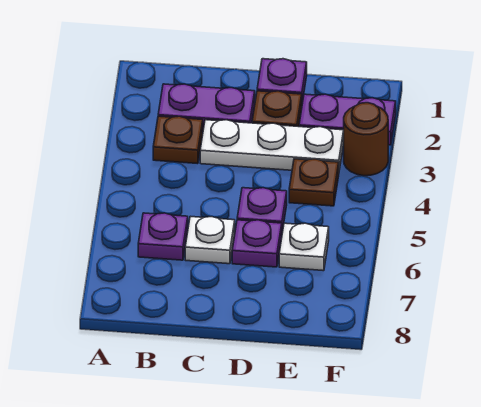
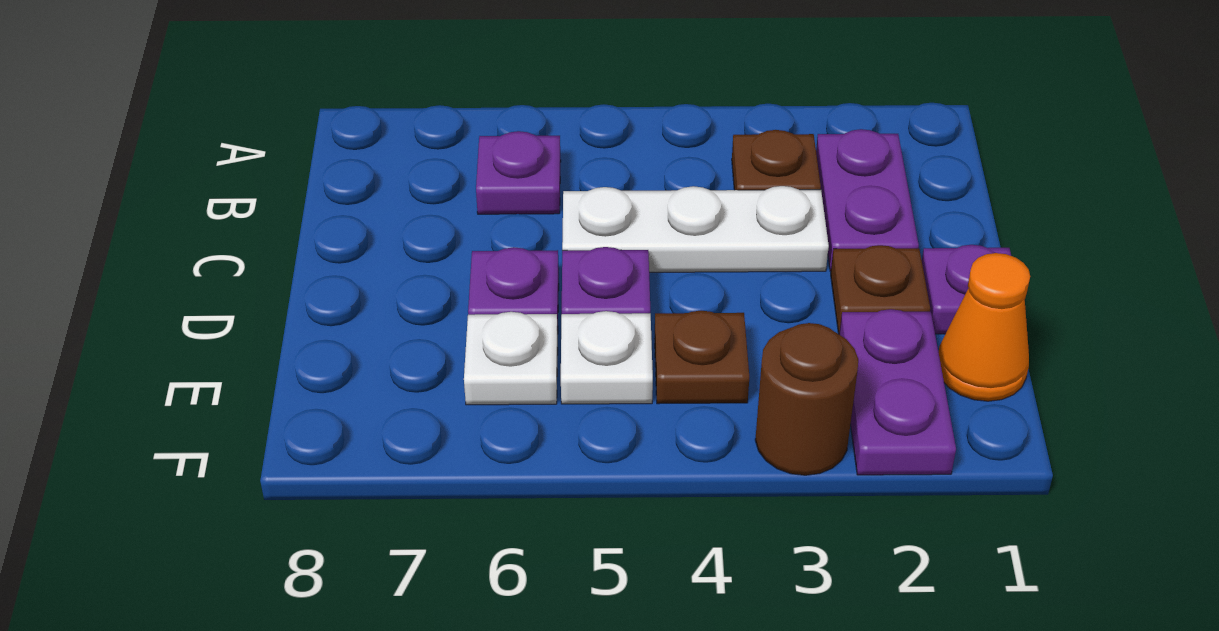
white plate C3:E3 level 1 -> white plate C3:C5 level 1
white plate C6 level 1 -> white plate E5 level 1
none -> orange cone E1 level 1

